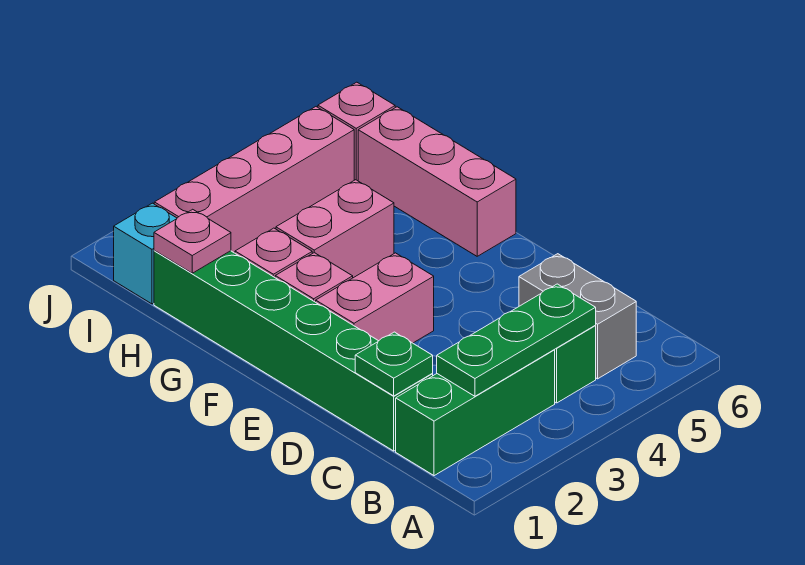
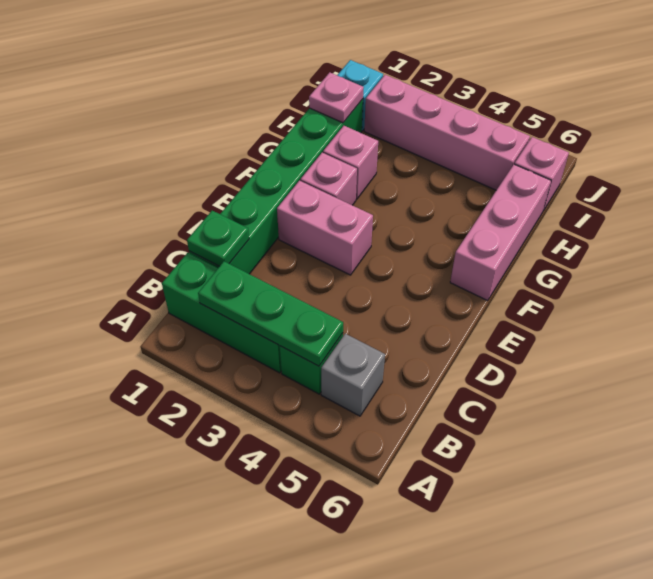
grey brick B5:C5 level 1 -> grey brick B5 level 1
pink brick G3:G4 level 1 -> none

